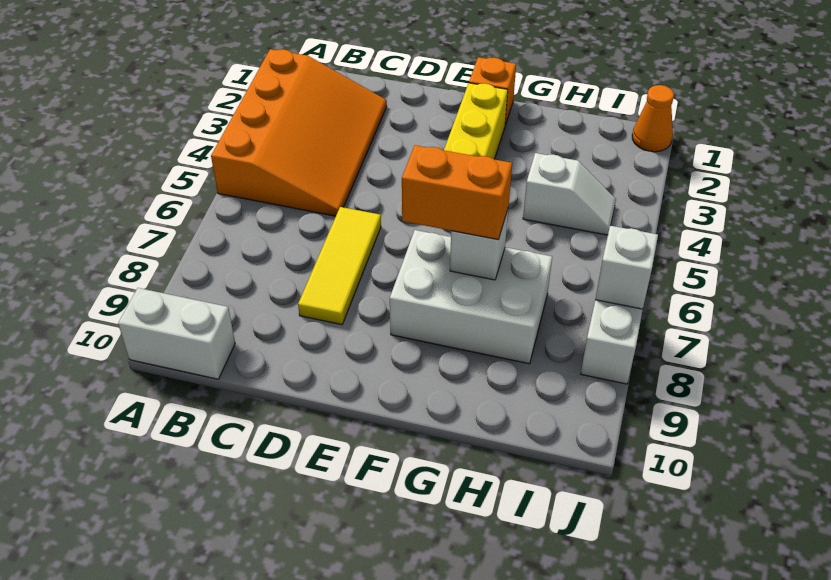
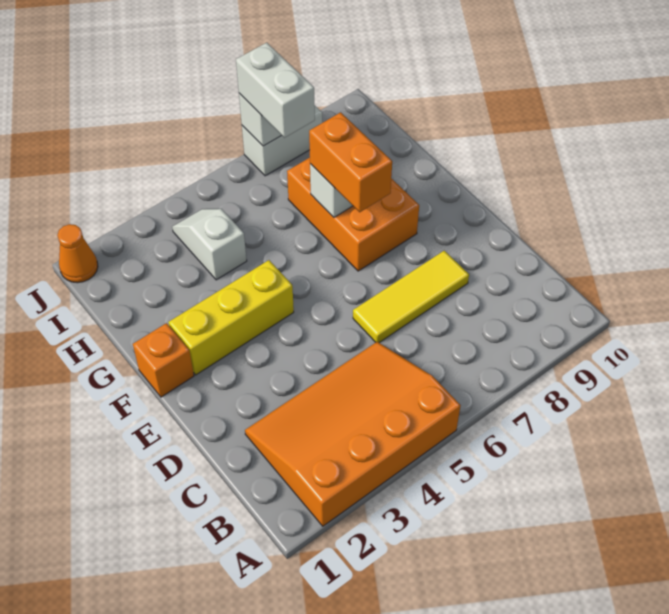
white brick A10:B10 level 1 -> white brick I7:J7 level 3
white brick F7:H8 level 1 -> orange brick F7:H8 level 1

